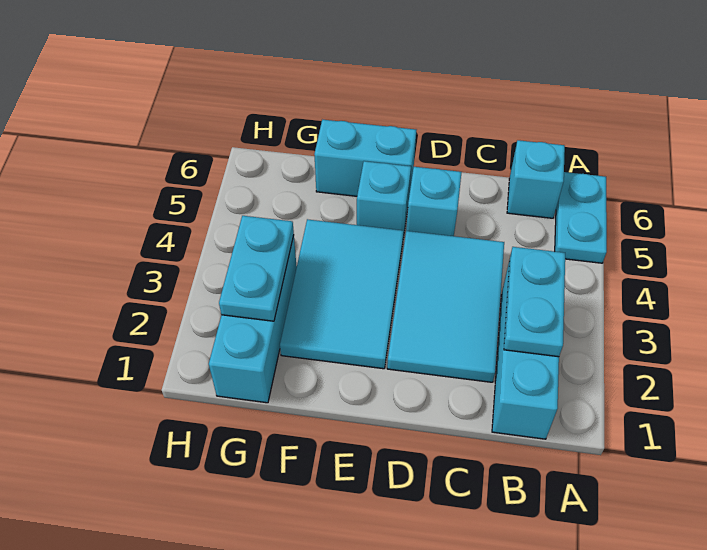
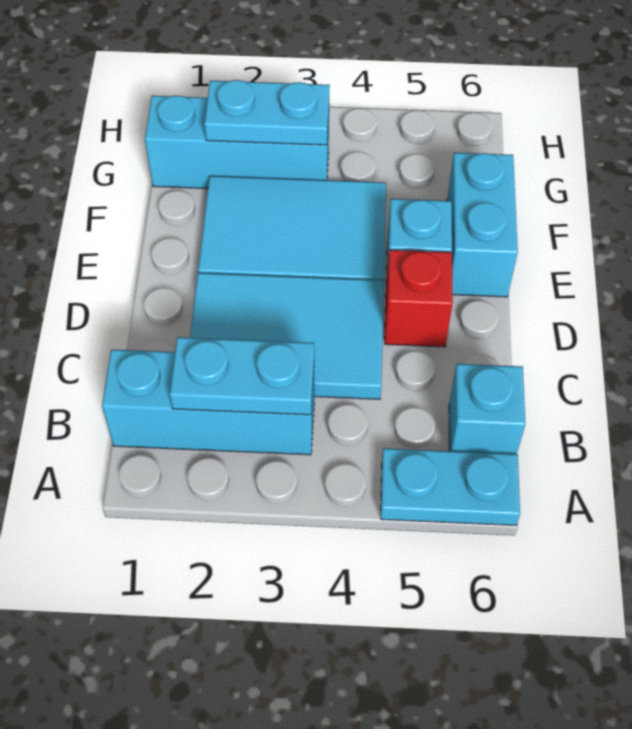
cyan brick D5 level 1 -> red brick D5 level 1

